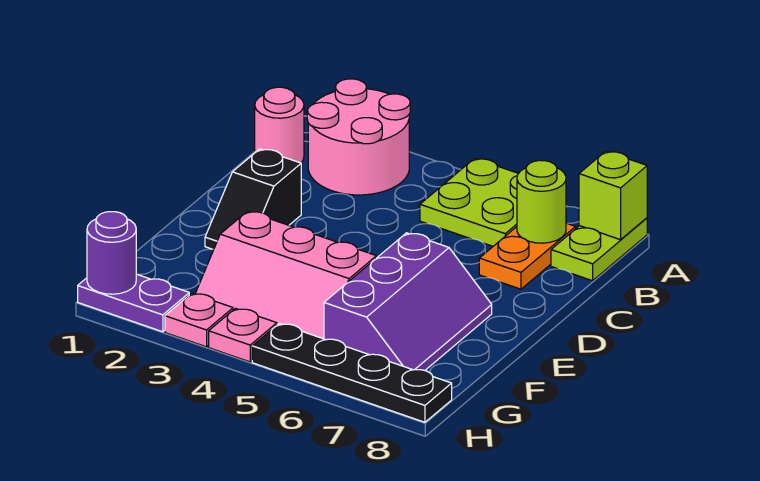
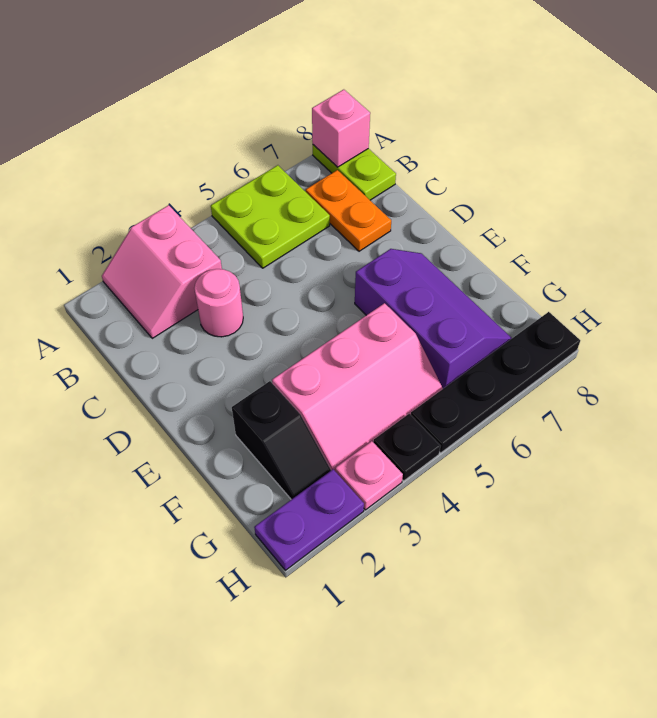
pink round brick A2:B3 level 1 -> pink slope A2:B3 level 1 top 3
lime brick A8 level 2 -> pink brick A8 level 2
pink round brick B1 level 1 -> pink round brick C3 level 1
lime round brick B7 level 2 -> none
black slope D2:E2 level 1 top D -> black slope F2:G2 level 1 top F
purple round brick H1 level 2 -> none
pink plate H4 level 1 -> black plate H4 level 1

